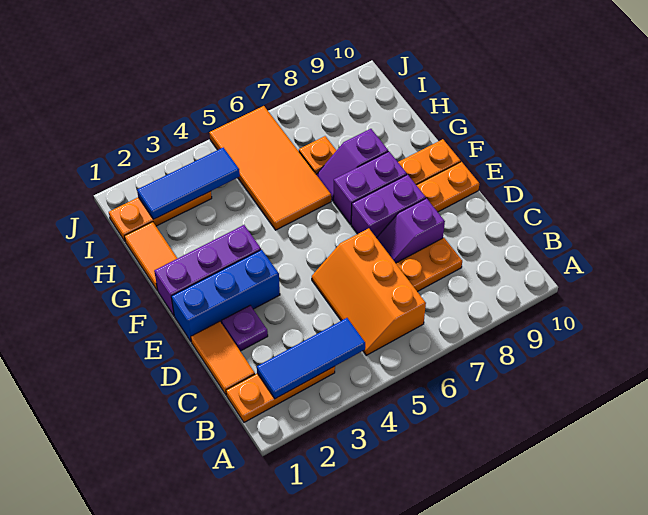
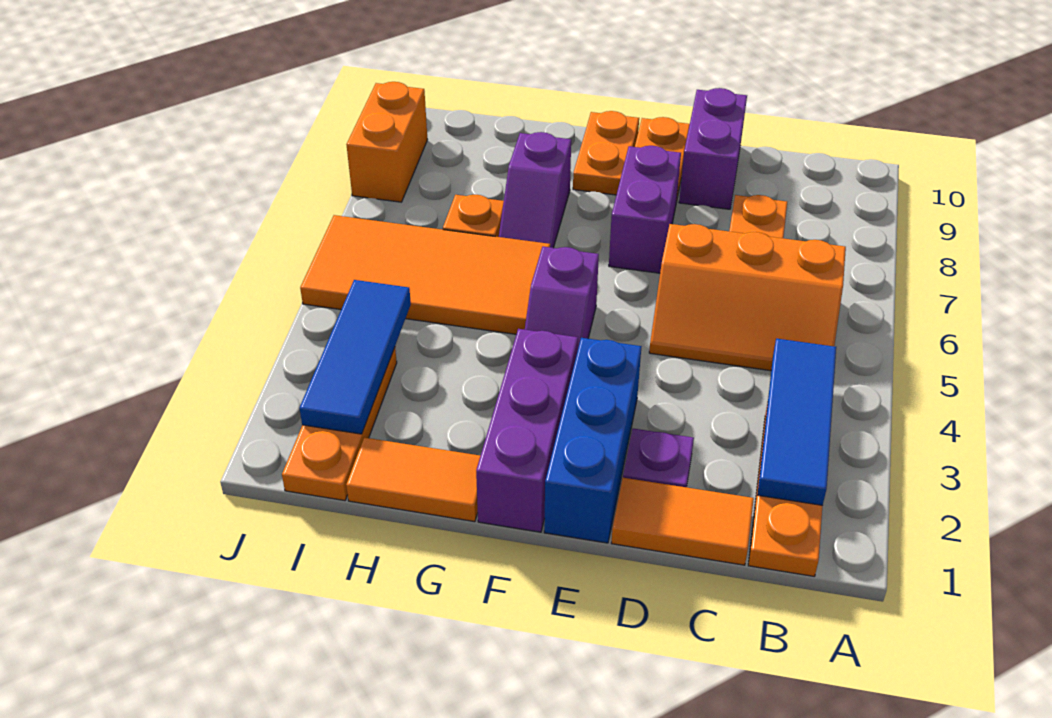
purple slope D7:D8 level 1 top 8 -> purple slope F4:F5 level 1 top 5
purple brick F7:F8 level 1 -> purple brick D9:D10 level 1
none -> orange brick J8:J9 level 1

